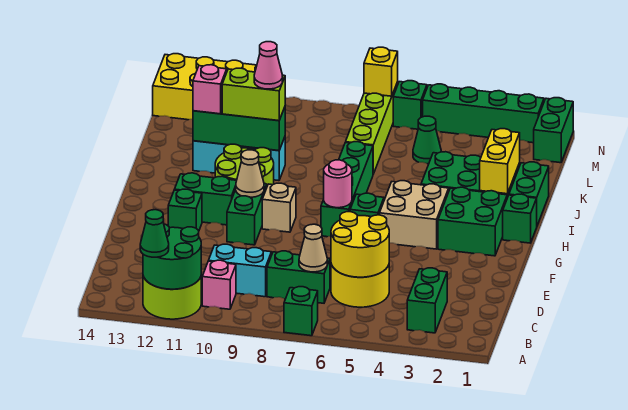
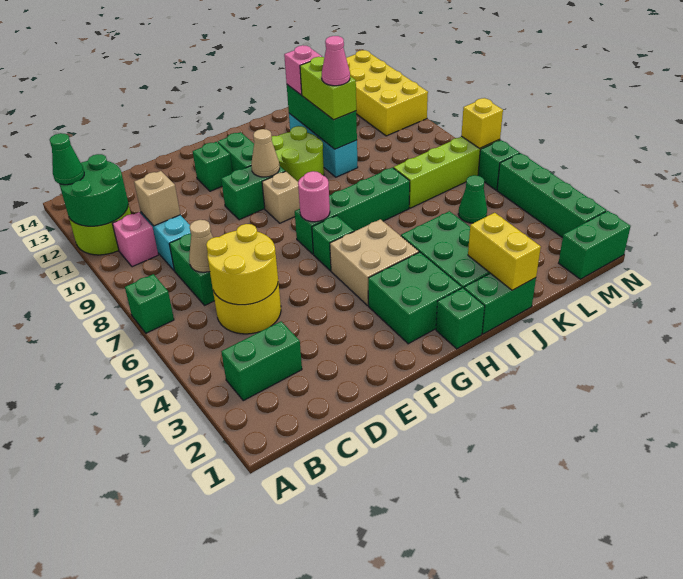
none -> tan brick C10 level 2
yellow brick I2:J2 level 2 -> yellow brick J1:J2 level 2

